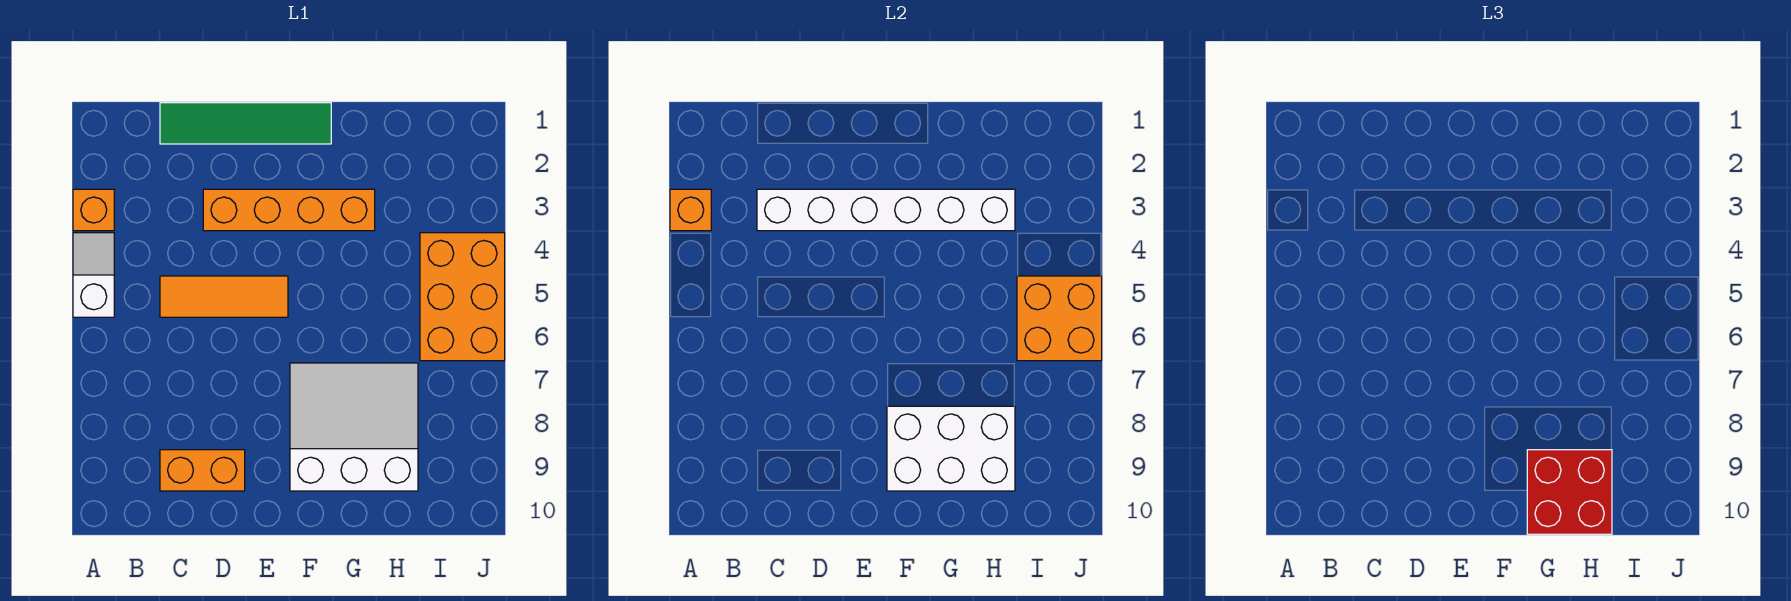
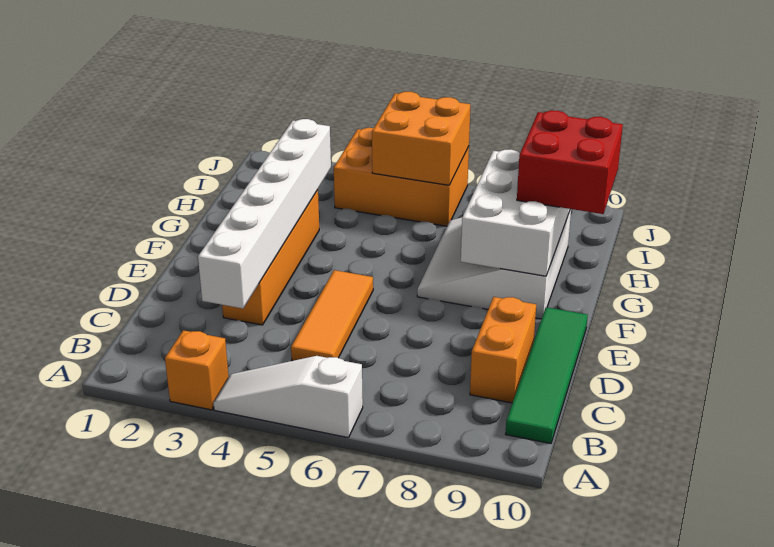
orange brick A3 level 2 -> none
white slope A4:A5 level 1 top 5 -> white slope A4:A6 level 1 top 6
green tile C1:F1 level 1 -> green tile B10:E10 level 1

